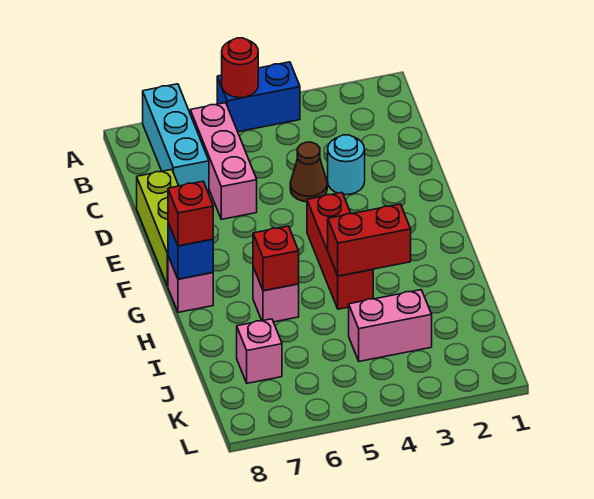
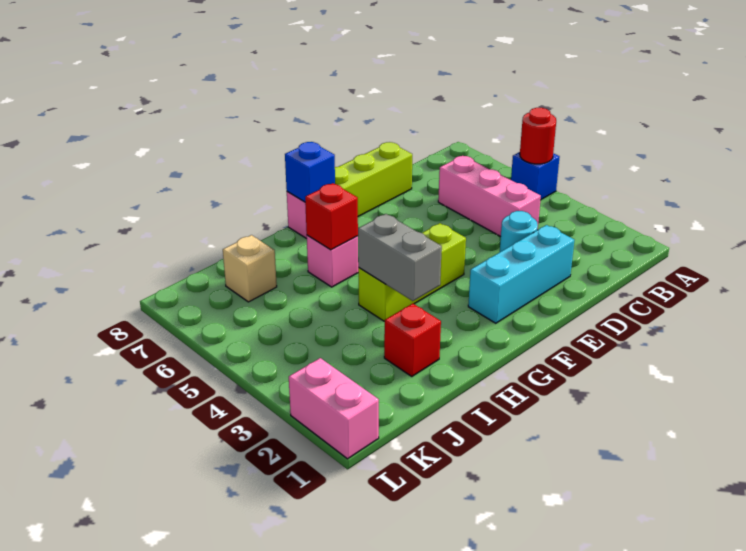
blue brick A4:A5 level 1 -> blue brick A5 level 1
cyan brick A7:C7 level 1 -> cyan brick D2:F2 level 1
pink brick B6:D6 level 1 -> pink brick C4:C6 level 1
brown cone D4 level 1 -> none
red brick F4:H4 level 1 -> lime brick F4:H4 level 1
red brick G8 level 3 -> red brick I2 level 1
red brick H3:H4 level 2 -> grey brick H3:H4 level 2
pink brick J3:J4 level 1 -> pink brick L1:L2 level 1
pink brick J7 level 1 -> tan brick J7 level 1

